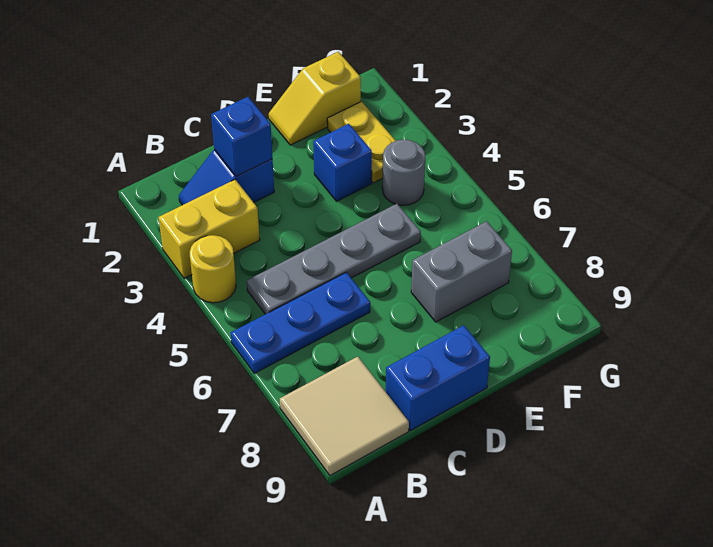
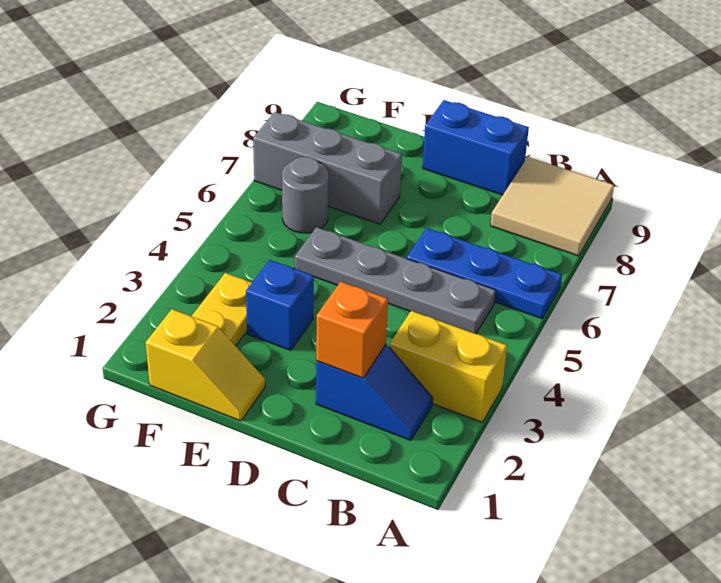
yellow round brick A4 level 1 -> none
blue brick C2 level 2 -> orange brick C2 level 2
grey brick E7:F7 level 1 -> grey brick E7:G7 level 1
grey round brick F4 level 1 -> grey round brick F6 level 1

